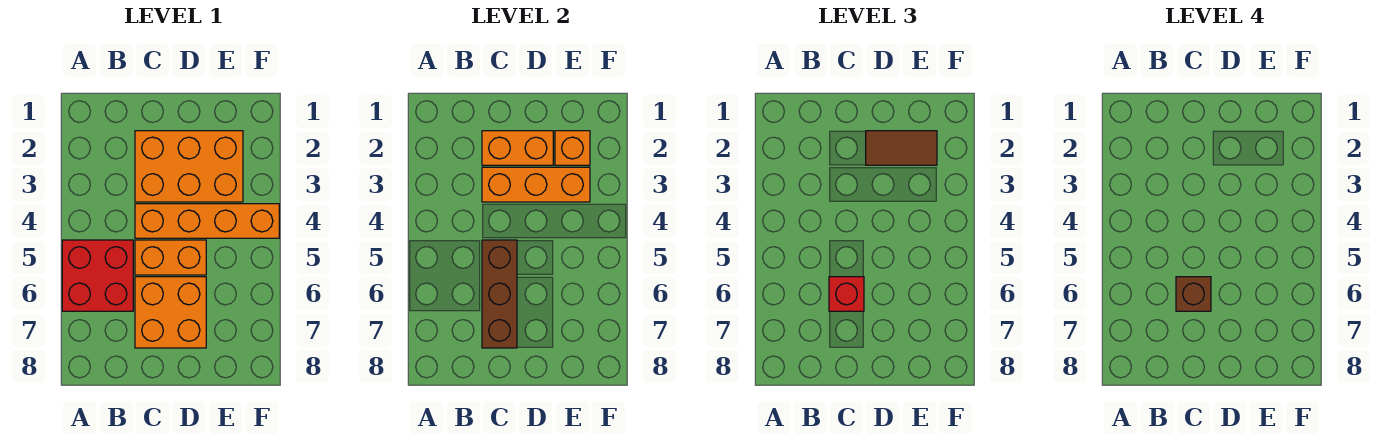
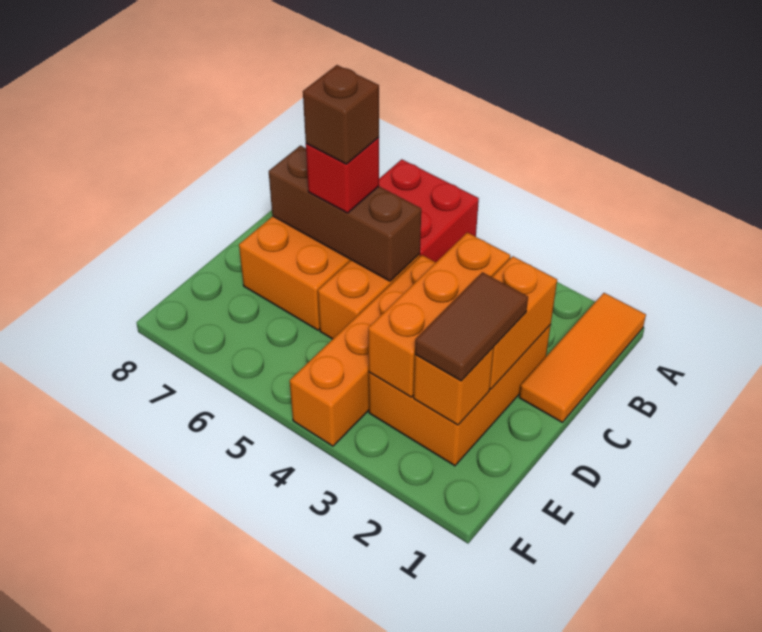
none -> orange tile A1:C1 level 1

